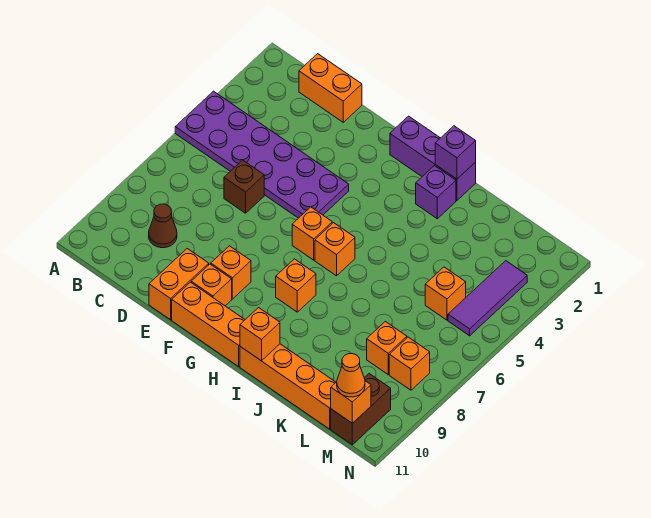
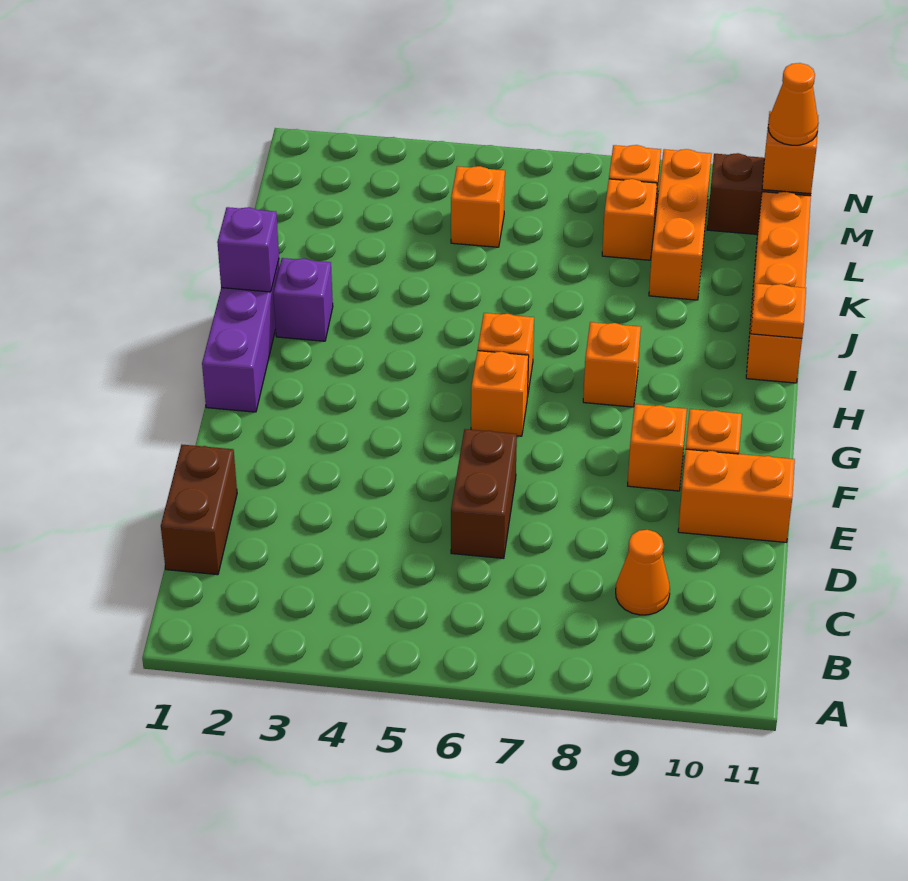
purple plate A4:F5 level 1 -> none
orange brick C1:D1 level 1 -> brown brick C1:D1 level 1
brown cone C9 level 1 -> orange cone C9 level 1
brown brick D6 level 1 -> brown brick D6:E6 level 1
orange brick F11:H11 level 1 -> orange brick K9:M9 level 1
orange brick I11 level 2 -> orange plate I11 level 2
purple tile M3:M5 level 1 -> none

